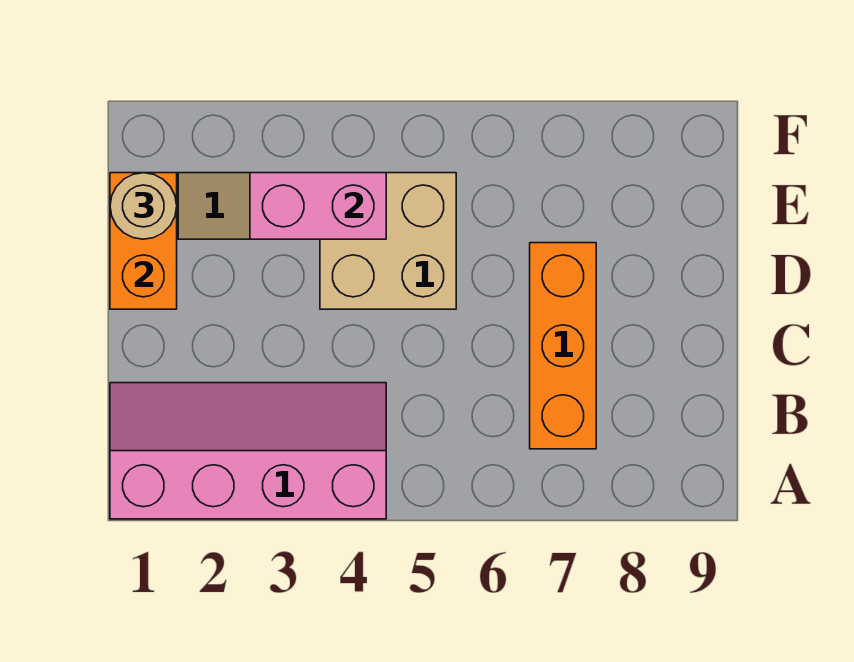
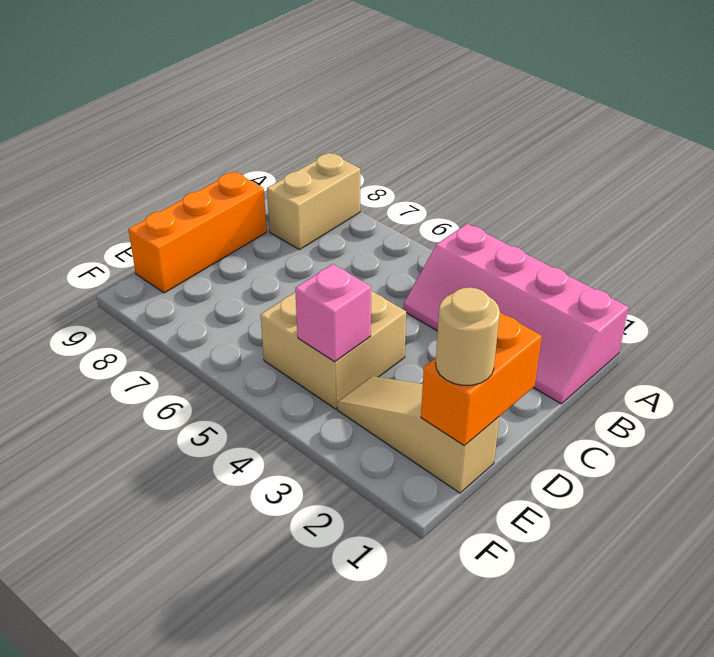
none -> tan brick A8:B8 level 1
orange brick B7:D7 level 1 -> orange brick C9:E9 level 1
pink brick E3:E4 level 2 -> pink brick E4 level 2

